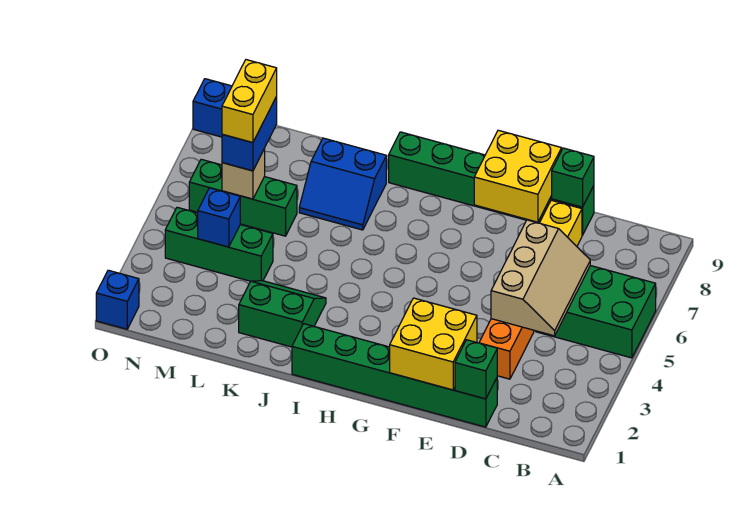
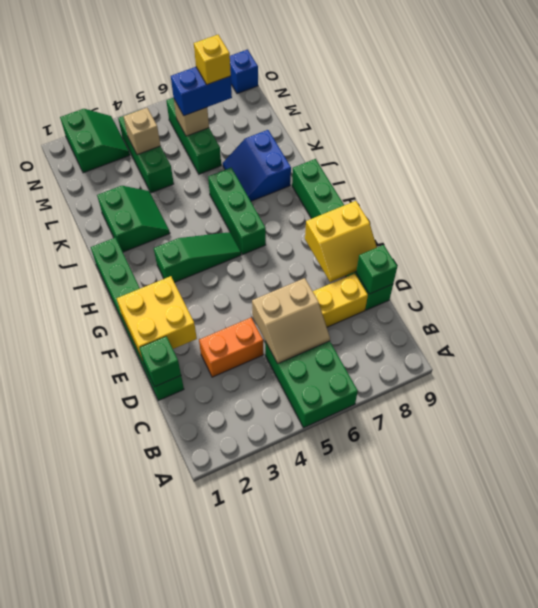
tan slope C4:D6 level 2 top D -> tan slope C5:D6 level 2 top D
yellow brick E8:F9 level 2 -> yellow slope E8:F9 level 2 top F
none -> green slope H3:H5 level 1 top 3
none -> green brick H6:J6 level 1
blue brick M4 level 2 -> tan brick M4 level 2
yellow brick M6:M7 level 4 -> yellow brick M7 level 4
none -> green slope N2:O3 level 1 top 2
blue brick O1 level 1 -> none

